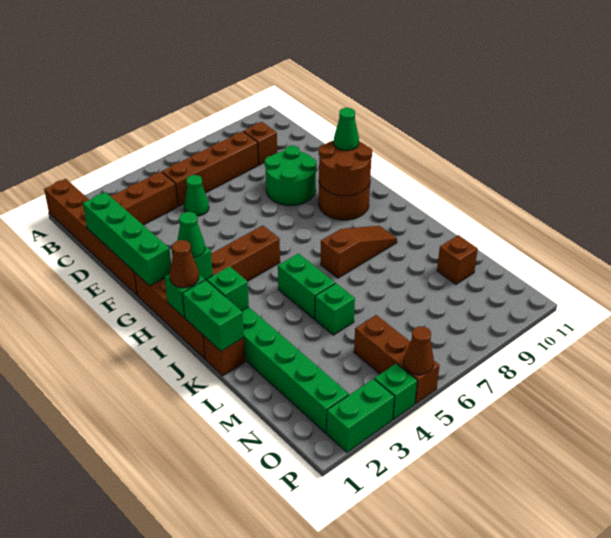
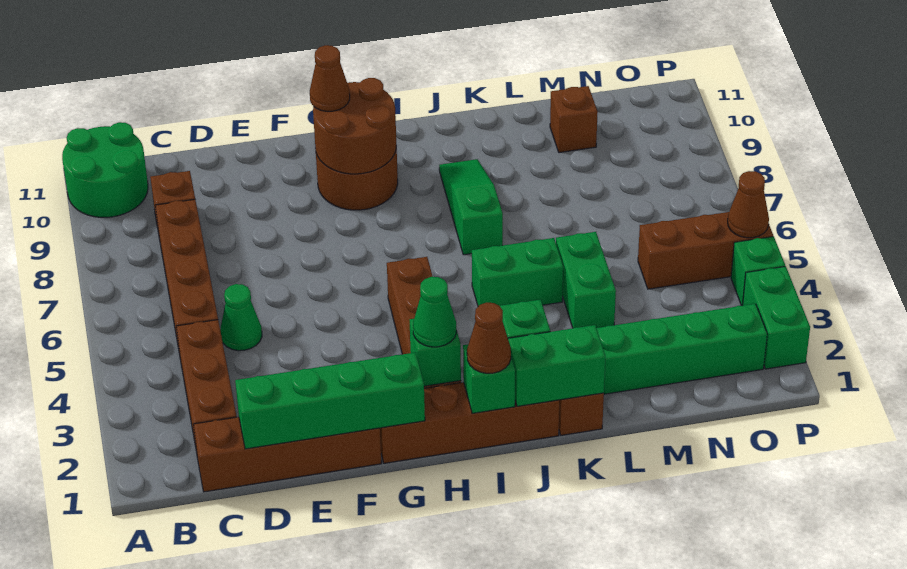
brown brick A1:F1 level 1 -> brown brick C1:F1 level 1
green round brick E8:F9 level 1 -> green round brick A10:B11 level 1
green cone G10 level 3 -> brown cone G10 level 3
brown slope J7:J9 level 1 top 7 -> green slope J7:J9 level 1 top 7
green brick L5 level 1 -> green brick L4:L5 level 1

